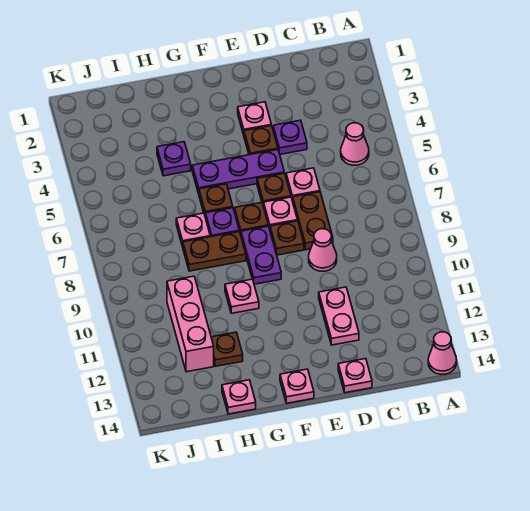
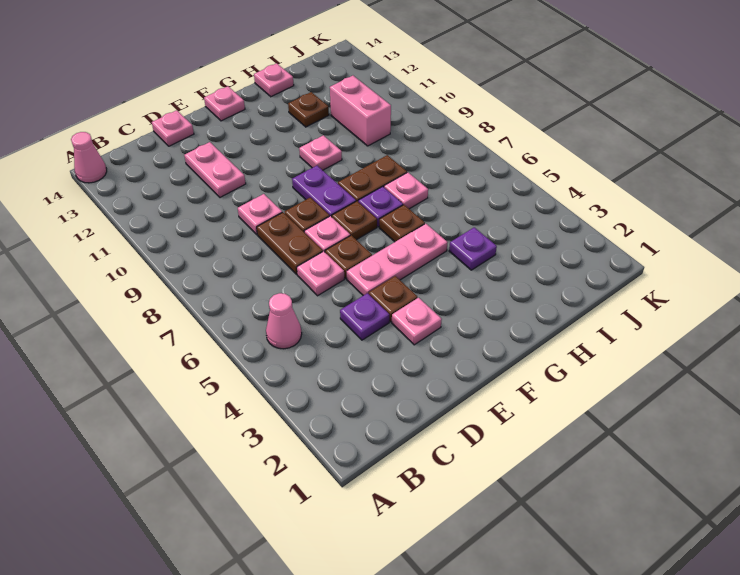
pink cone D9 level 1 -> pink plate D9 level 1
purple plate E5:G5 level 1 -> pink plate E5:G5 level 1
pink brick I10:I12 level 1 -> pink brick I10:I11 level 1

